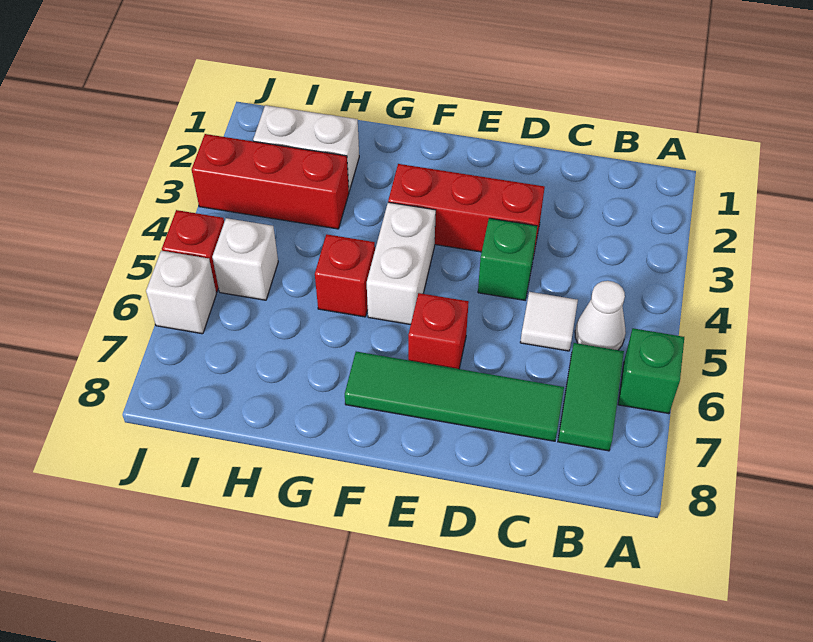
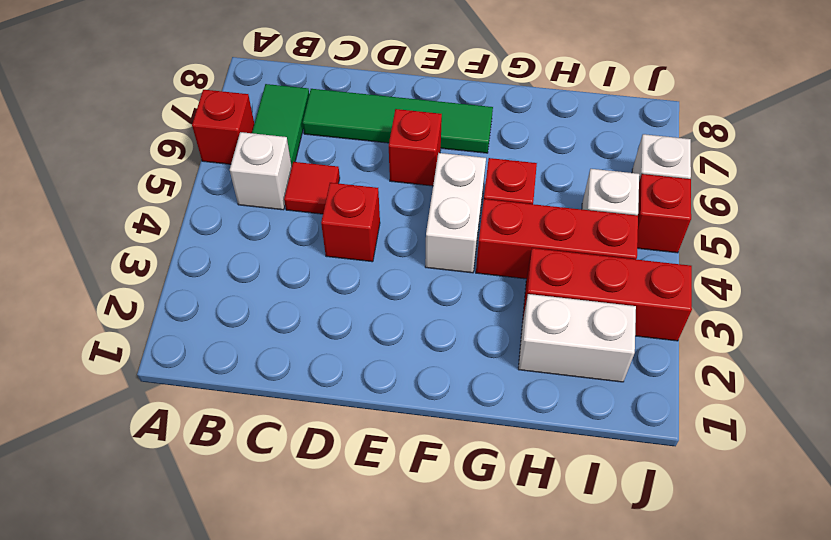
green brick A6 level 1 -> red brick A6 level 1
white cone B5 level 1 -> white brick B5 level 1
white tile C5 level 1 -> red tile C5 level 1
red brick D3:F3 level 1 -> red brick G4:I4 level 1
green brick D4 level 1 -> red brick D4 level 1

